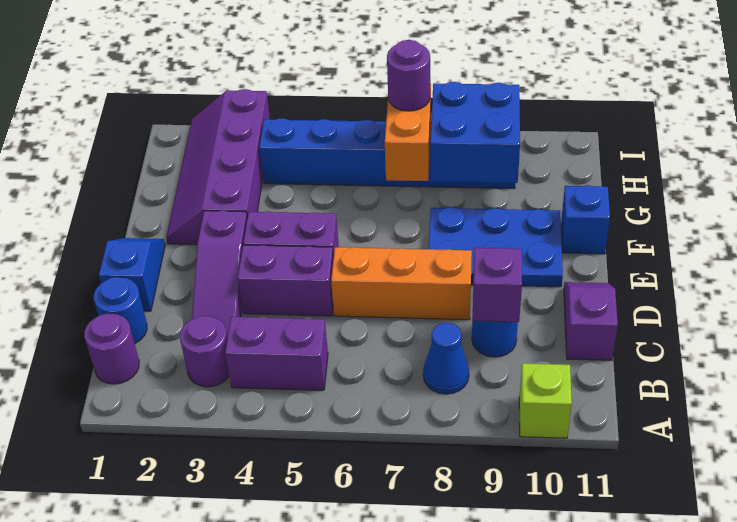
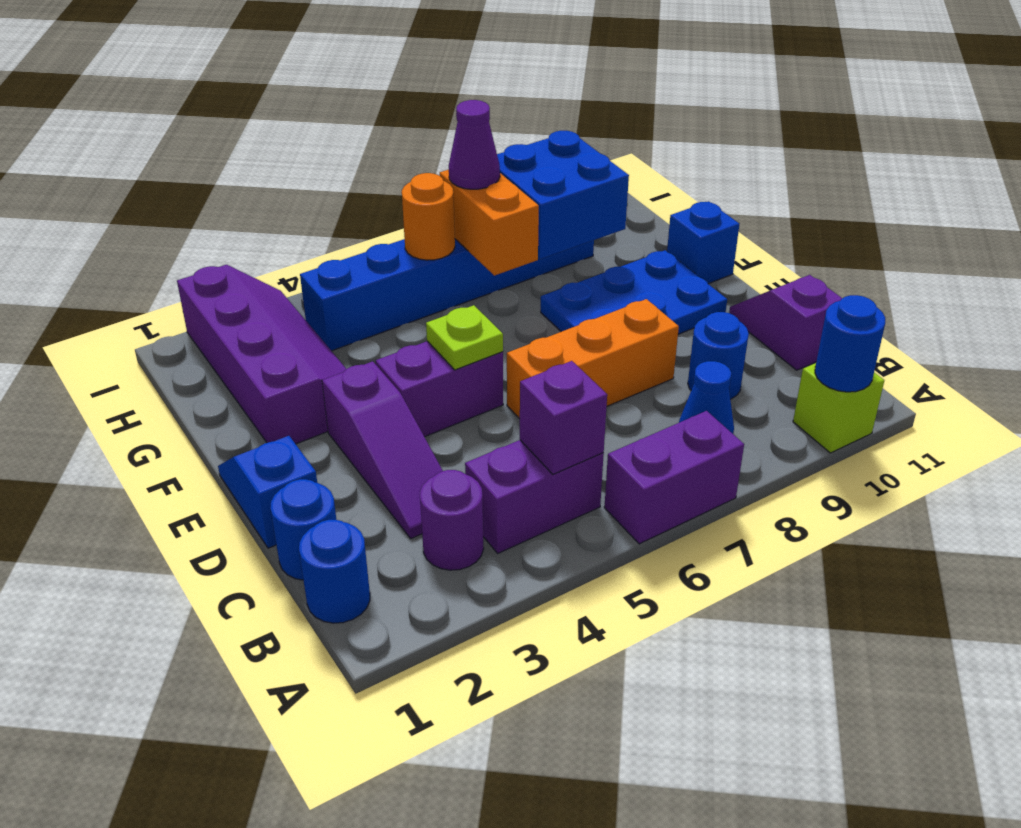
none -> blue round brick A10 level 2
purple round brick B1 level 1 -> blue round brick B1 level 1
purple brick C9 level 2 -> purple brick B5 level 2
purple brick D4:D5 level 1 -> purple brick A6:A7 level 1
none -> lime plate E5 level 2
purple slope F2:I3 level 1 top 3 -> purple slope F2:I3 level 1 top 2
none -> orange round brick H6 level 2
purple round brick H7 level 3 -> purple cone H7 level 3

